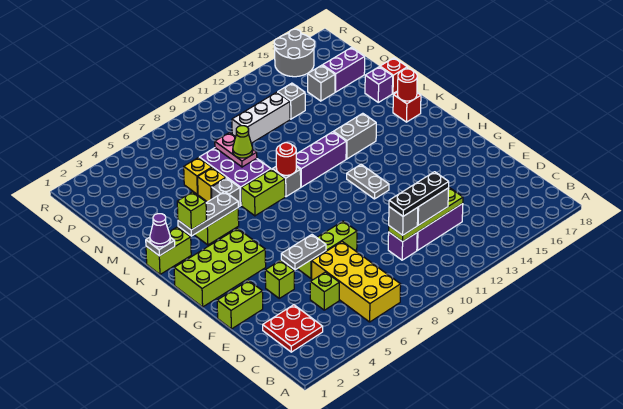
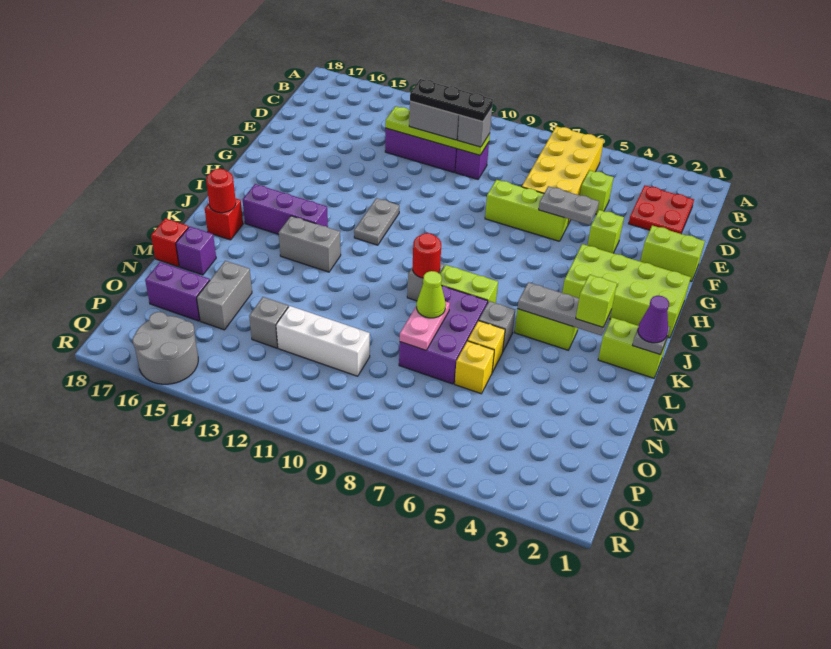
purple brick K10:K12 level 1 -> purple brick J14:J16 level 1
grey brick O15 level 1 -> grey brick N15:O15 level 1

